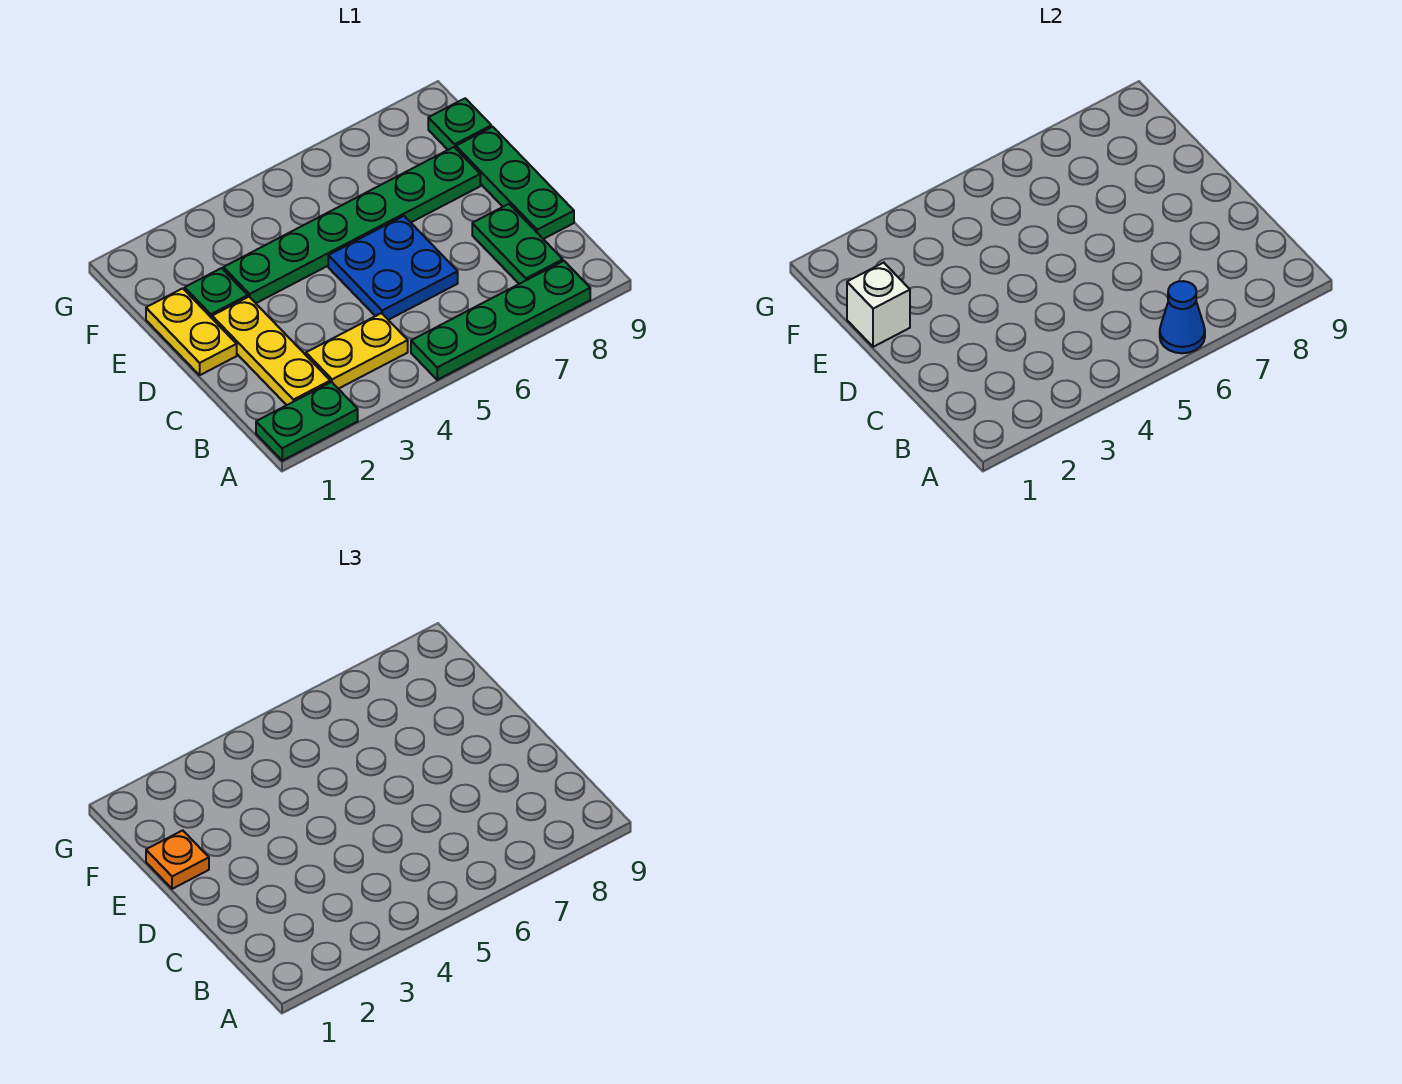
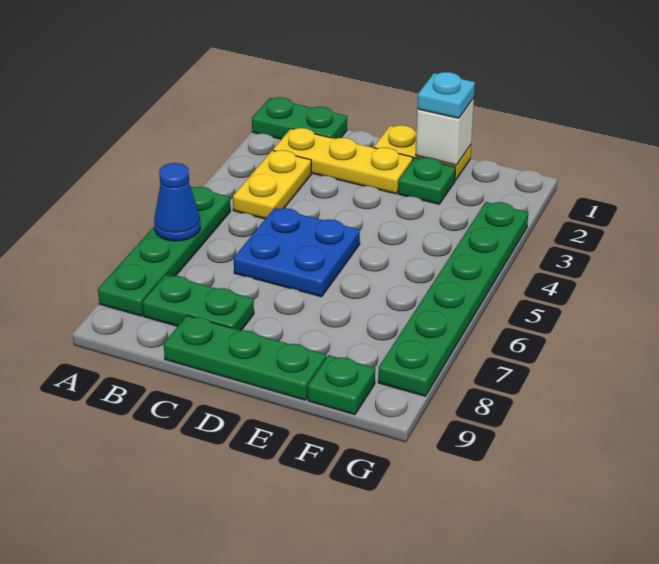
green plate A1:A2 level 1 -> green plate A1:B1 level 1
orange plate E1 level 3 -> cyan plate E1 level 3
green plate E3:E8 level 1 -> green plate G3:G8 level 1

